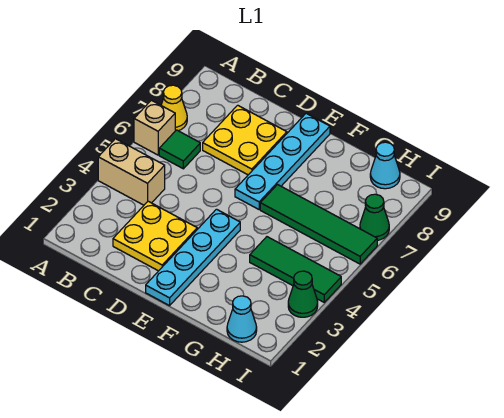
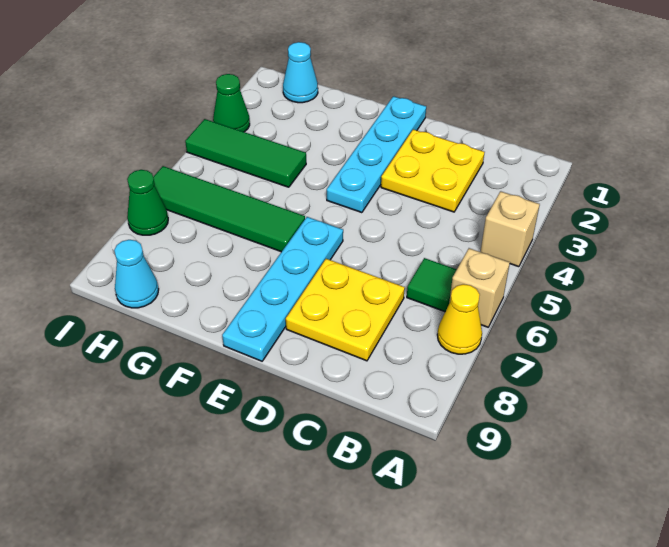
tan brick A4:B4 level 1 -> tan brick A4 level 1

